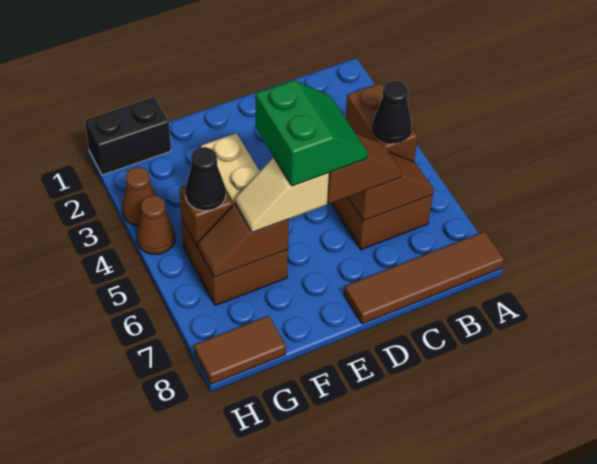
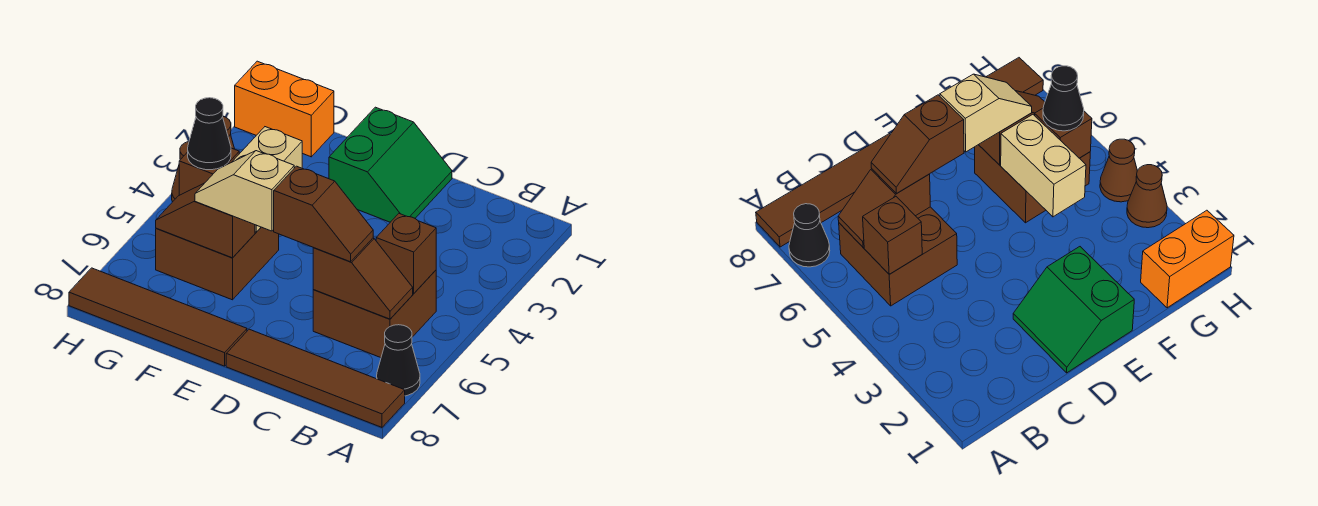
brown brick B4:B5 level 2 -> brown brick B5 level 2
black cone B5 level 3 -> black cone A7 level 1
green slope D5:E6 level 4 top E -> green slope D1:E2 level 1 top E
black brick G1:H1 level 1 -> orange brick G1:H1 level 1
brown tile G8:H8 level 1 -> brown tile E8:H8 level 1

